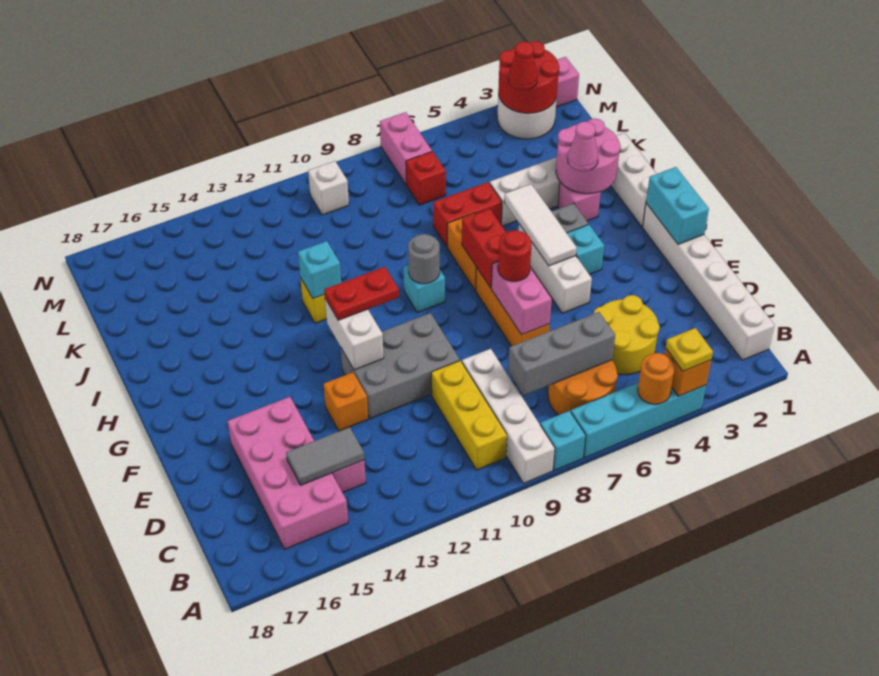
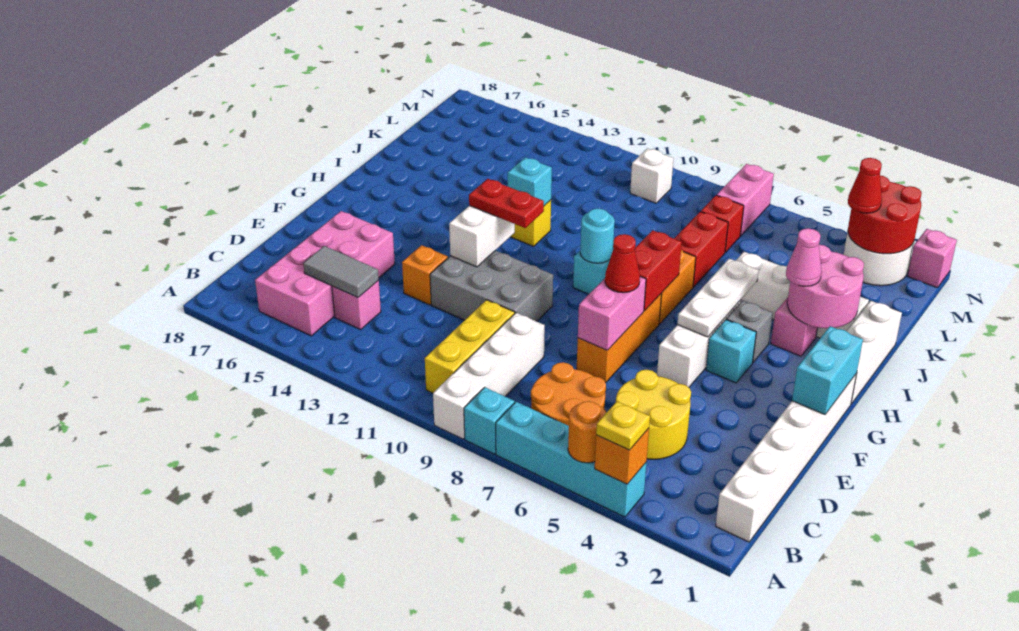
grey brick C6:C8 level 2 -> none
red round brick F7 level 3 -> red cone F7 level 3
white tile G5:I5 level 2 -> white plate G5:I5 level 2
grey round brick H9 level 2 -> cyan round brick H9 level 2
red brick J6:J7 level 1 -> red brick J7:K7 level 1

